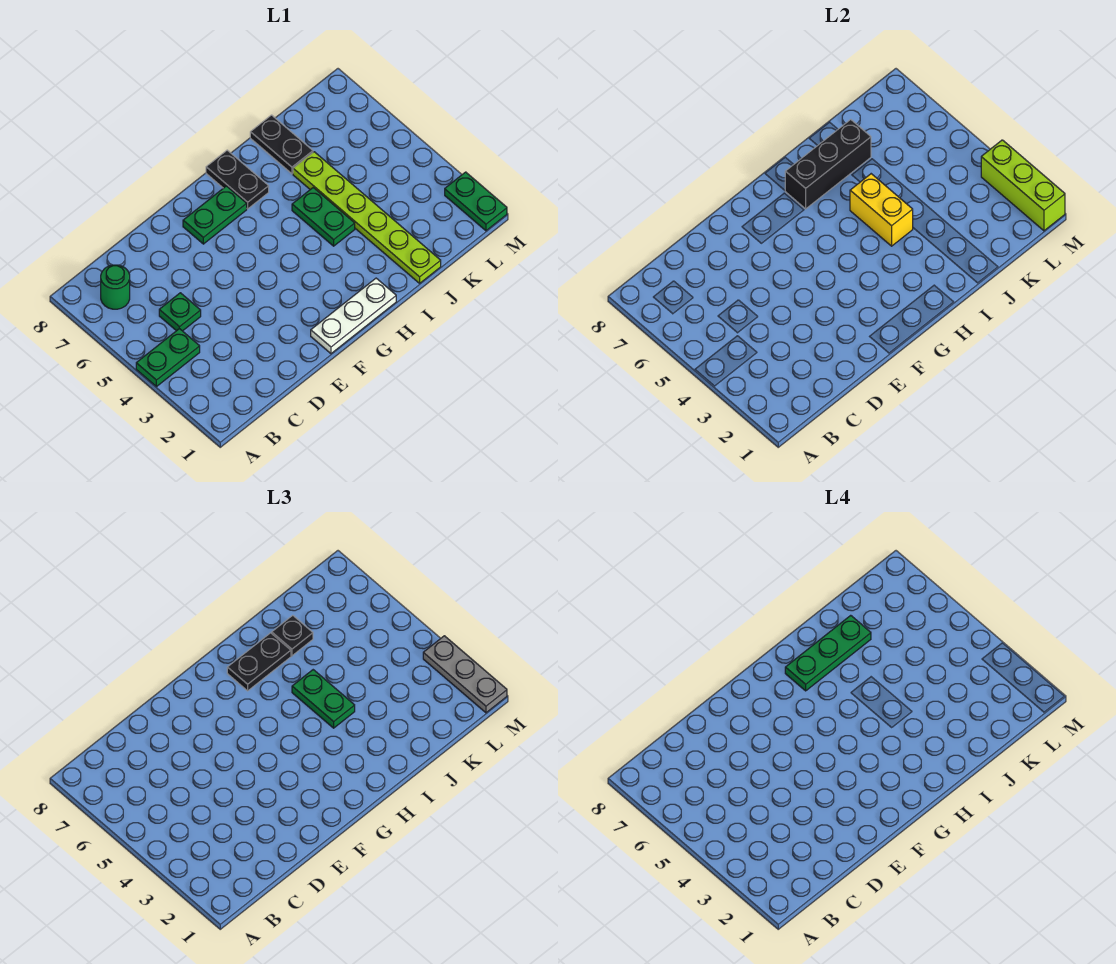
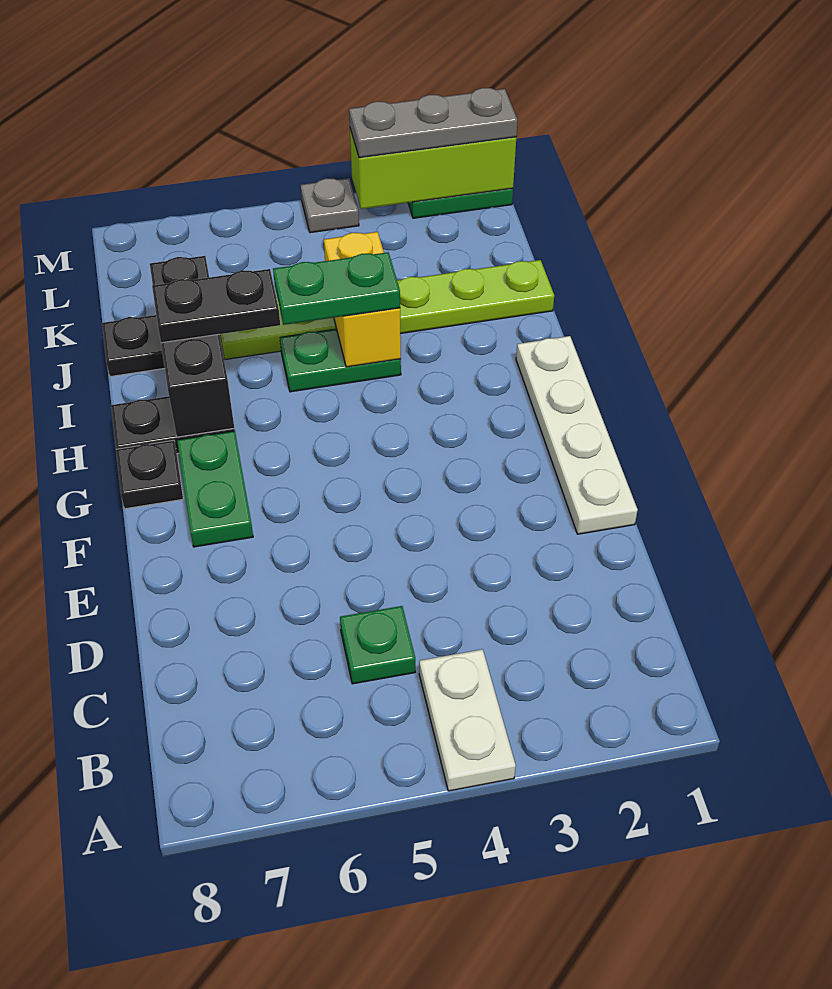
green plate A4:B4 level 1 -> white plate A4:B4 level 1
green round brick B7 level 1 -> none
white plate F1:H1 level 1 -> white plate E1:H1 level 1
black plate H7:I7 level 3 -> black plate I6:I7 level 3
green plate H7:J7 level 4 -> none
yellow brick I4:I5 level 2 -> yellow brick I4:J4 level 2
black plate J7 level 3 -> black plate G8 level 1
none -> grey plate M4 level 1

